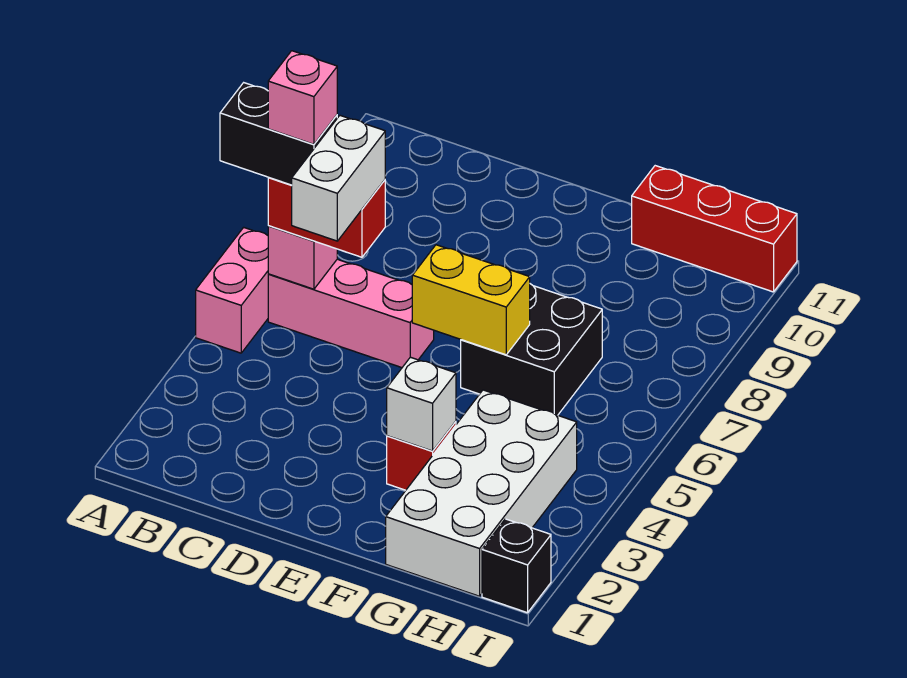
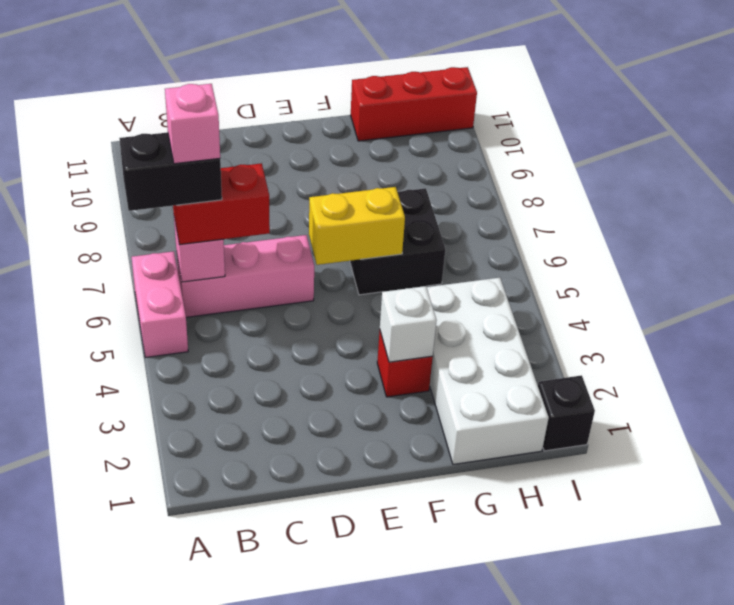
white brick C5:C6 level 4 -> none

